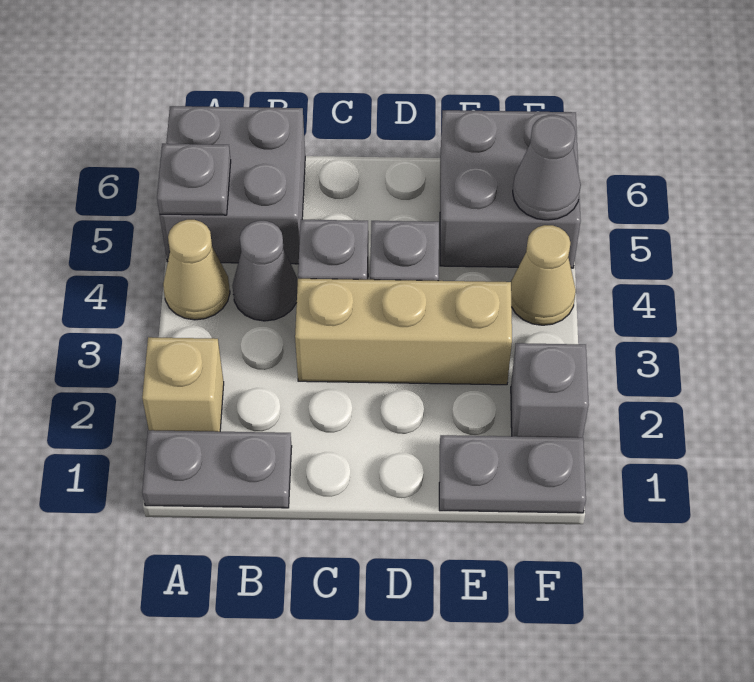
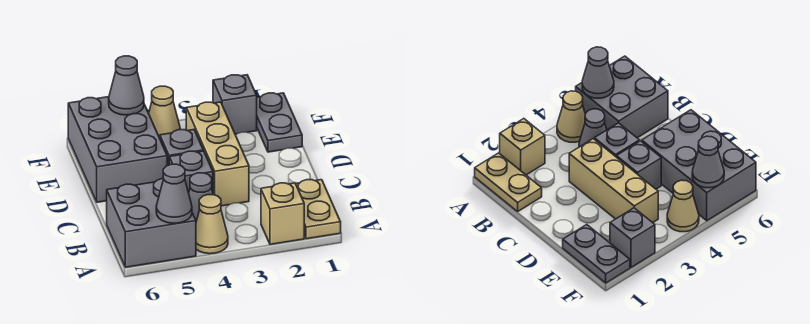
grey plate A1:B1 level 1 -> tan plate A1:B1 level 1
grey plate A5 level 2 -> grey cone A5 level 2
grey brick E5:F6 level 1 -> grey brick D5:F6 level 1

